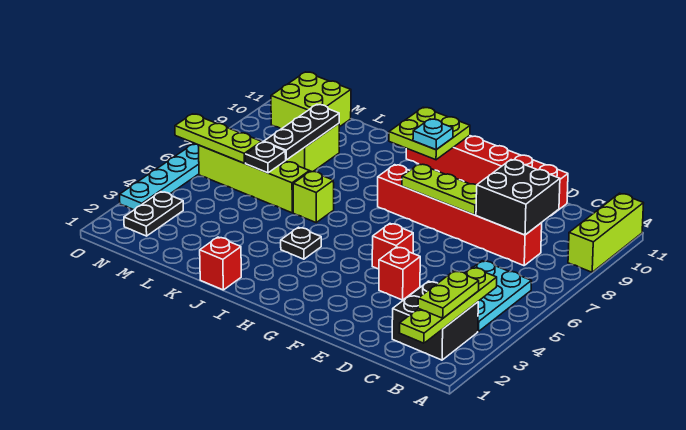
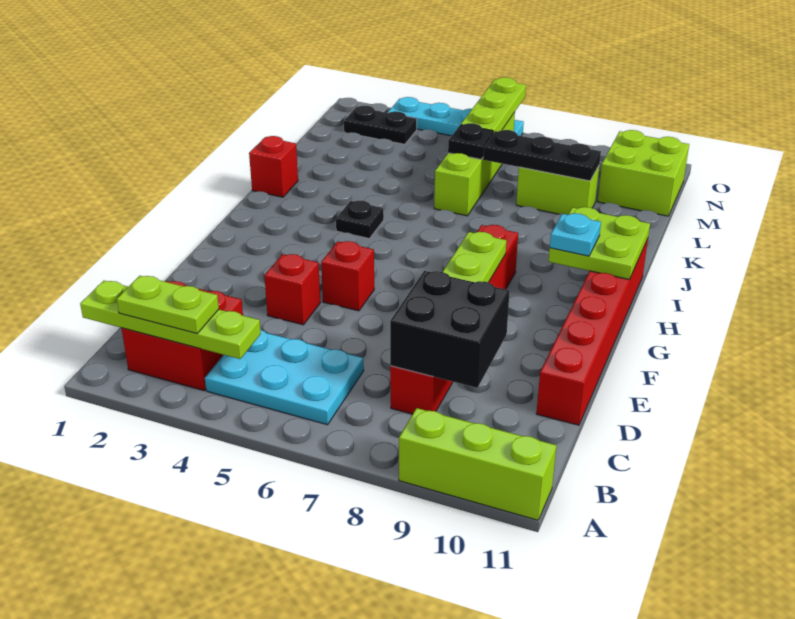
black brick B2:C3 level 1 -> red brick B2:C3 level 1
lime brick J6 level 1 -> none

